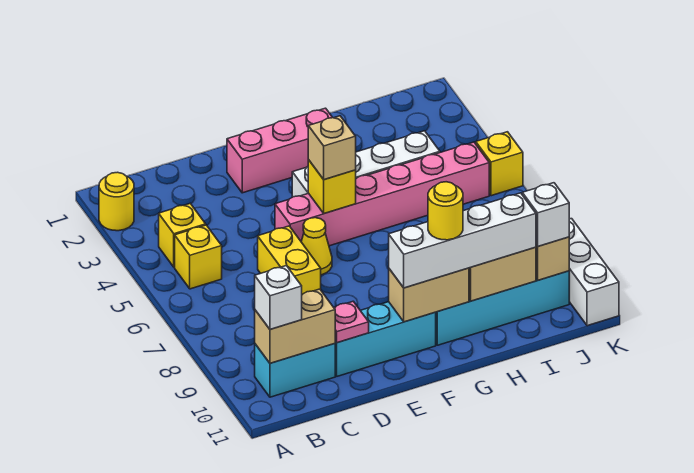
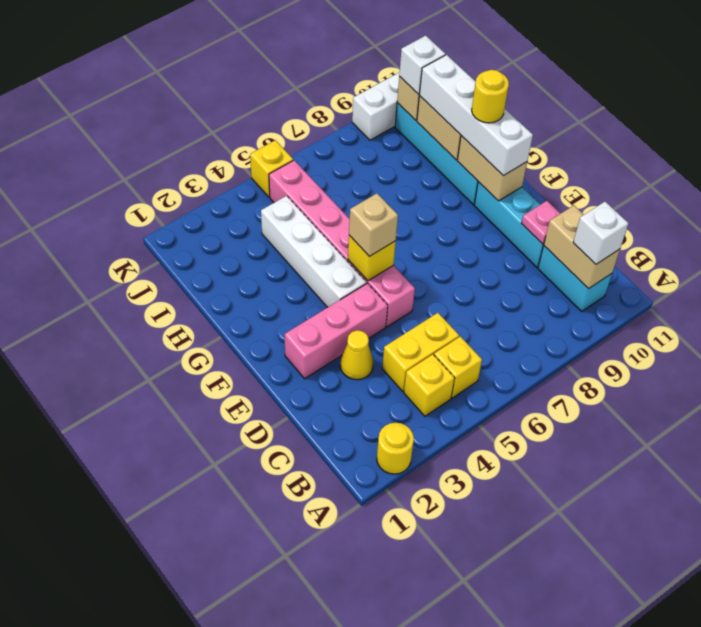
yellow brick D6:D7 level 1 -> yellow brick C4:C5 level 1
pink brick E2:G2 level 1 -> pink brick E2:E4 level 1
yellow cone E6 level 1 -> yellow cone D3 level 1

